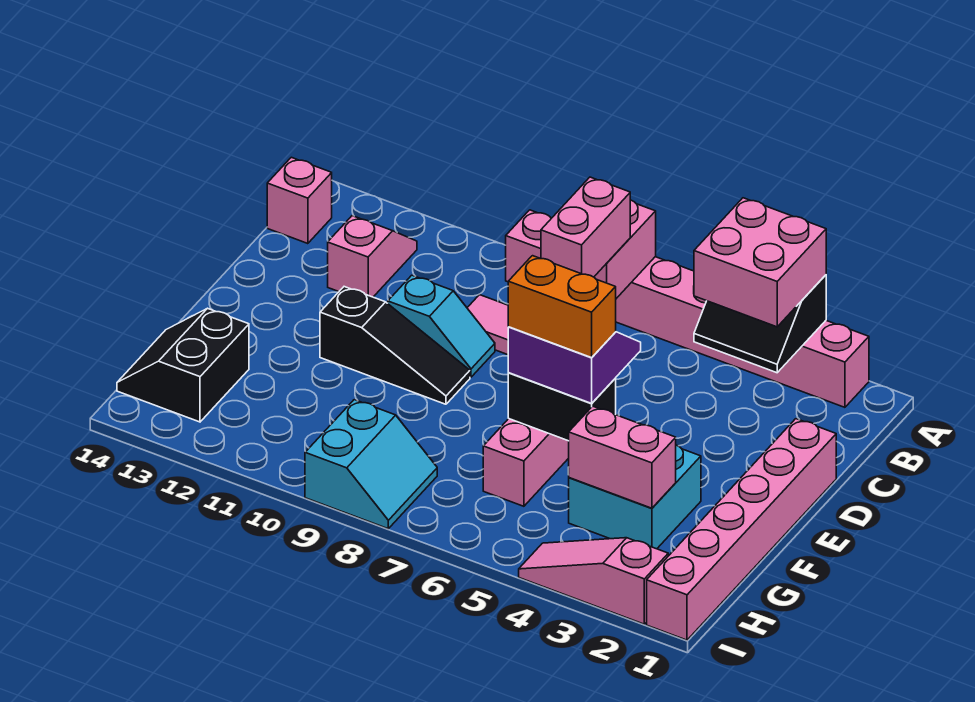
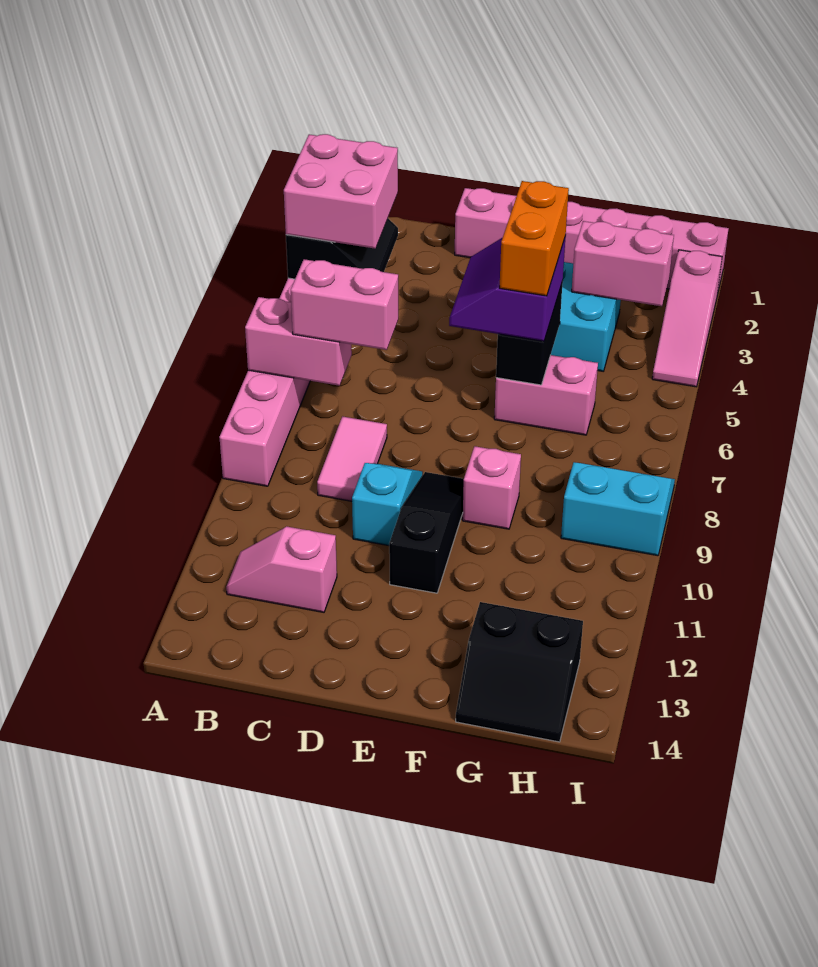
pink brick B14 level 1 -> pink brick F9 level 1
pink brick G3:G4 level 2 -> pink brick G3:H3 level 2

